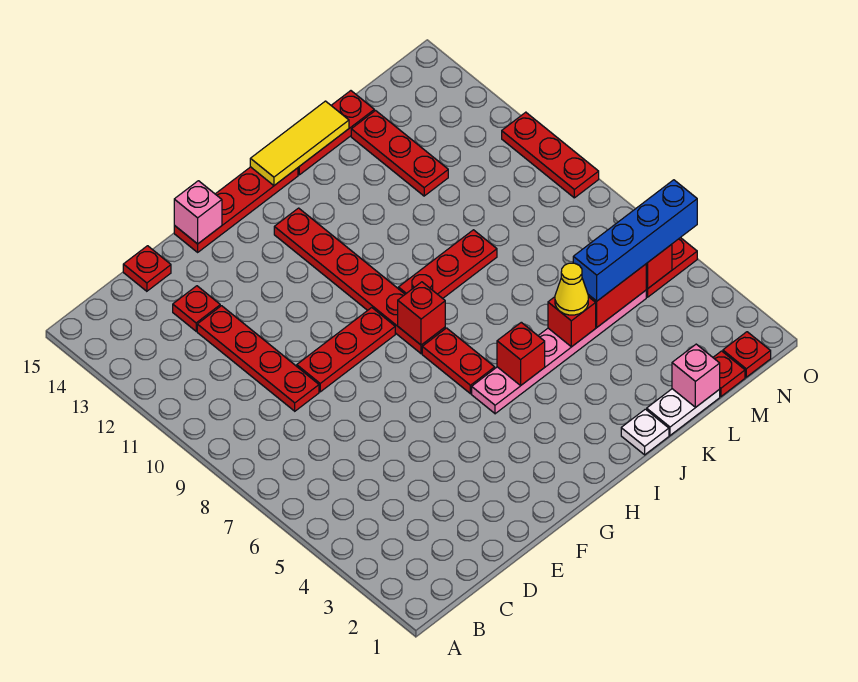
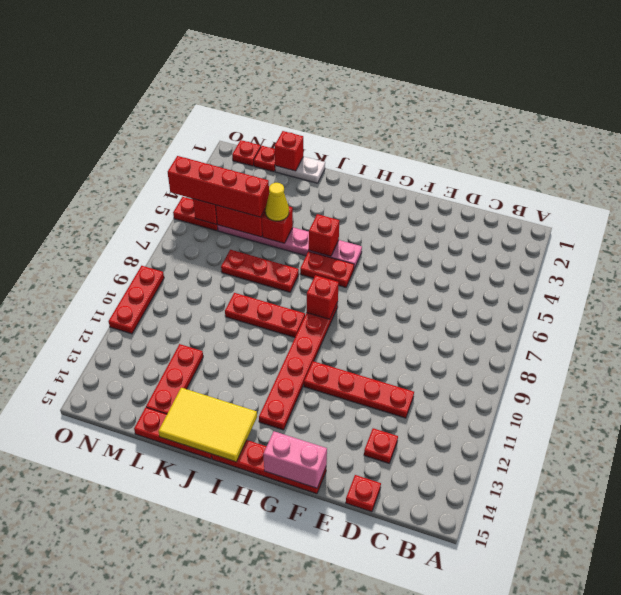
red plate D9:D12 level 1 -> red plate D11:G11 level 1
red plate E9:G9 level 1 -> red plate J7:L7 level 1
pink brick F15 level 2 -> pink brick F15:G15 level 2
red plate H6:H7 level 1 -> red plate H6:I6 level 1
yellow tile I15:K15 level 2 -> yellow tile I14:K15 level 2
white plate J1 level 1 -> none
pink brick L1 level 2 -> red brick L1 level 2
blue brick L5:O5 level 3 -> red brick L5:O5 level 3

